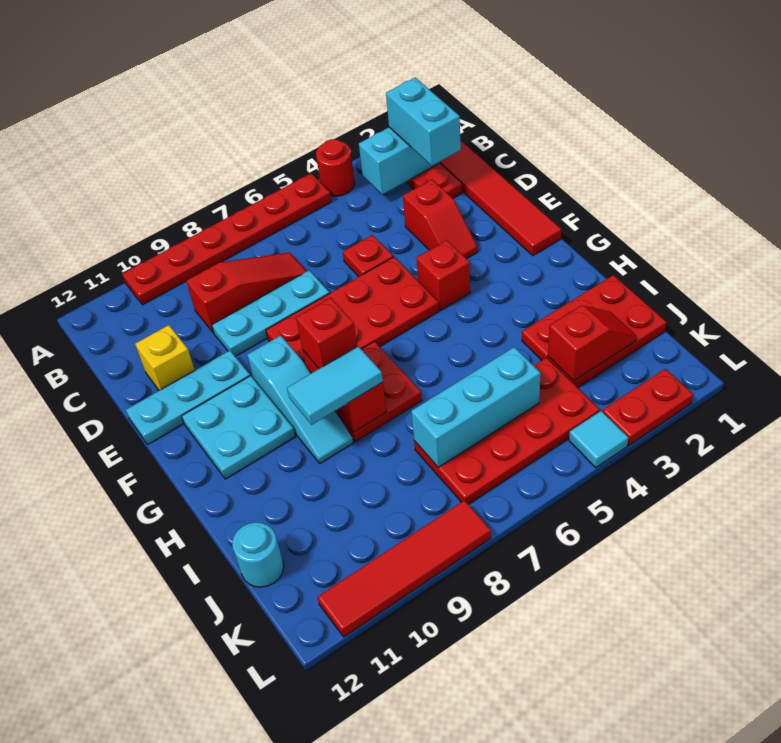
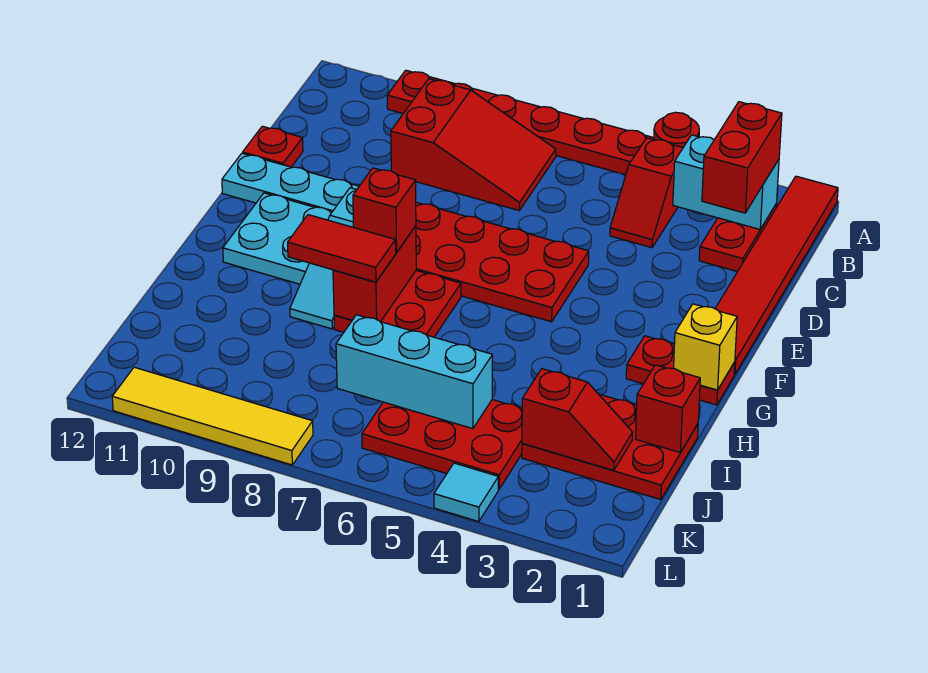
cyan brick B2:C2 level 3 -> red brick B2:C2 level 3
red slope C7:C9 level 1 top 9 -> red slope B7:C9 level 1 top 9
red slope D3:E3 level 1 top D -> red slope B4:C4 level 1 top B
red plate D5 level 1 -> red plate D12 level 1
cyan plate D7:D9 level 1 -> none
yellow brick D11 level 1 -> yellow brick G1 level 2
red brick F4 level 1 -> red brick I1 level 2
cyan tile H8:H9 level 3 -> red tile H8:H9 level 3
red plate J4:K7 level 1 -> red plate J4:K6 level 1
cyan round brick J12 level 1 -> none
red plate L2:L3 level 1 -> red plate G1:G2 level 1
red tile L8:L11 level 1 -> yellow tile L8:L11 level 1

